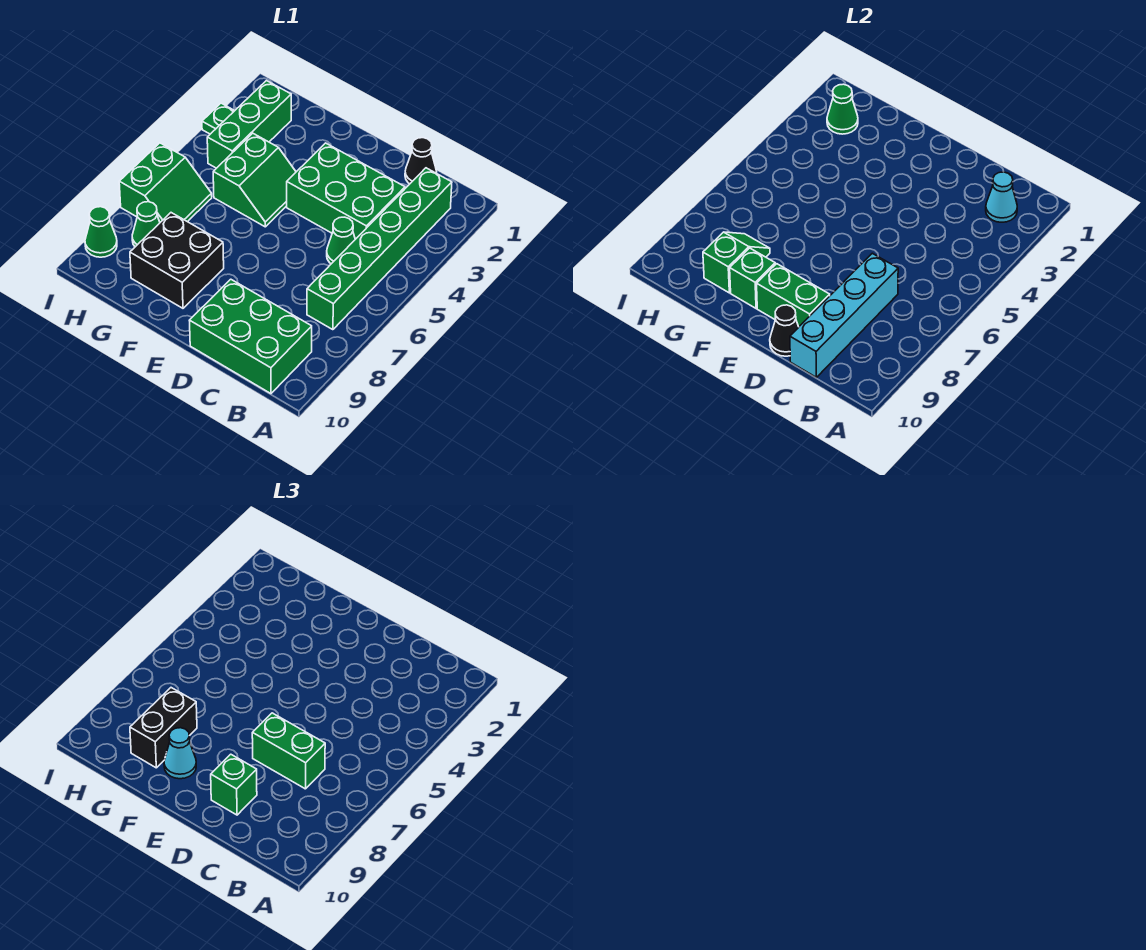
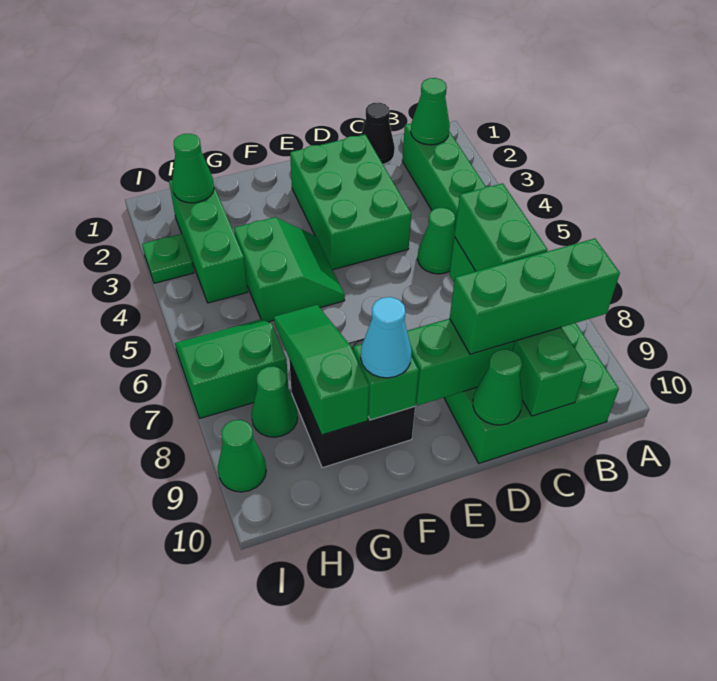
cyan cone B2 level 2 -> green cone B2 level 2
green brick C3:E4 level 1 -> green brick D2:E4 level 1
cyan brick C7:C10 level 2 -> green brick C7:C10 level 2
green brick C7:D7 level 3 -> green brick C7:C8 level 3
green brick D9 level 3 -> green brick B9:D9 level 3
black cone D10 level 2 -> green cone D10 level 2
green slope G8:G9 level 2 top 9 -> green slope G7:G9 level 2 top 9
black brick G8:G9 level 3 -> none
green slope H6:I7 level 1 top I -> green slope H6:I7 level 1 top 7

